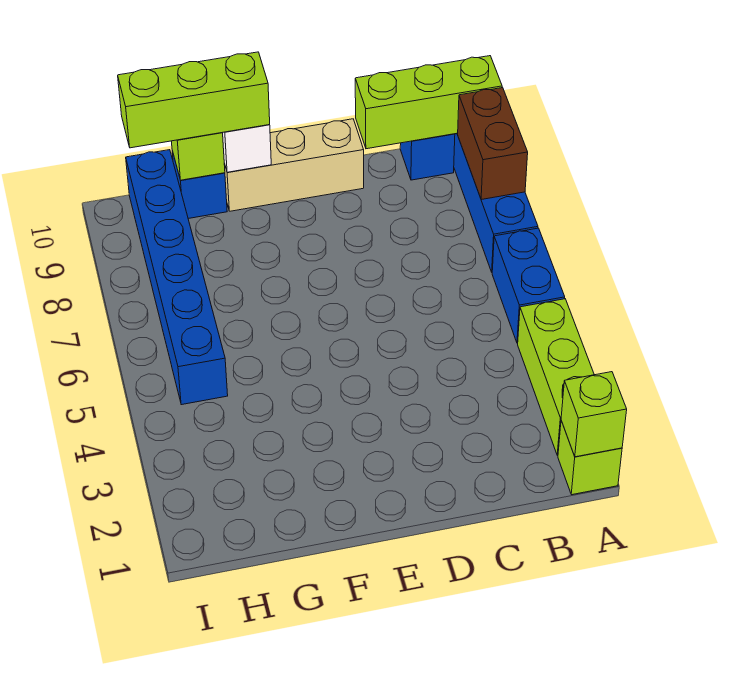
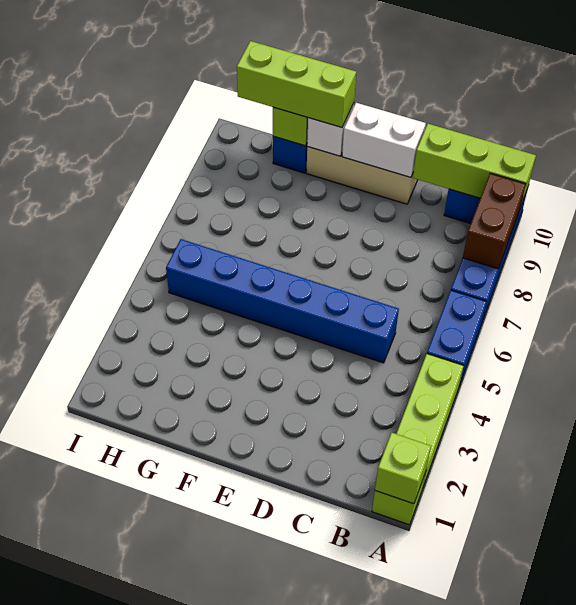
none -> white brick D10:E10 level 2
blue brick H5:H10 level 1 -> blue brick C5:H5 level 1

